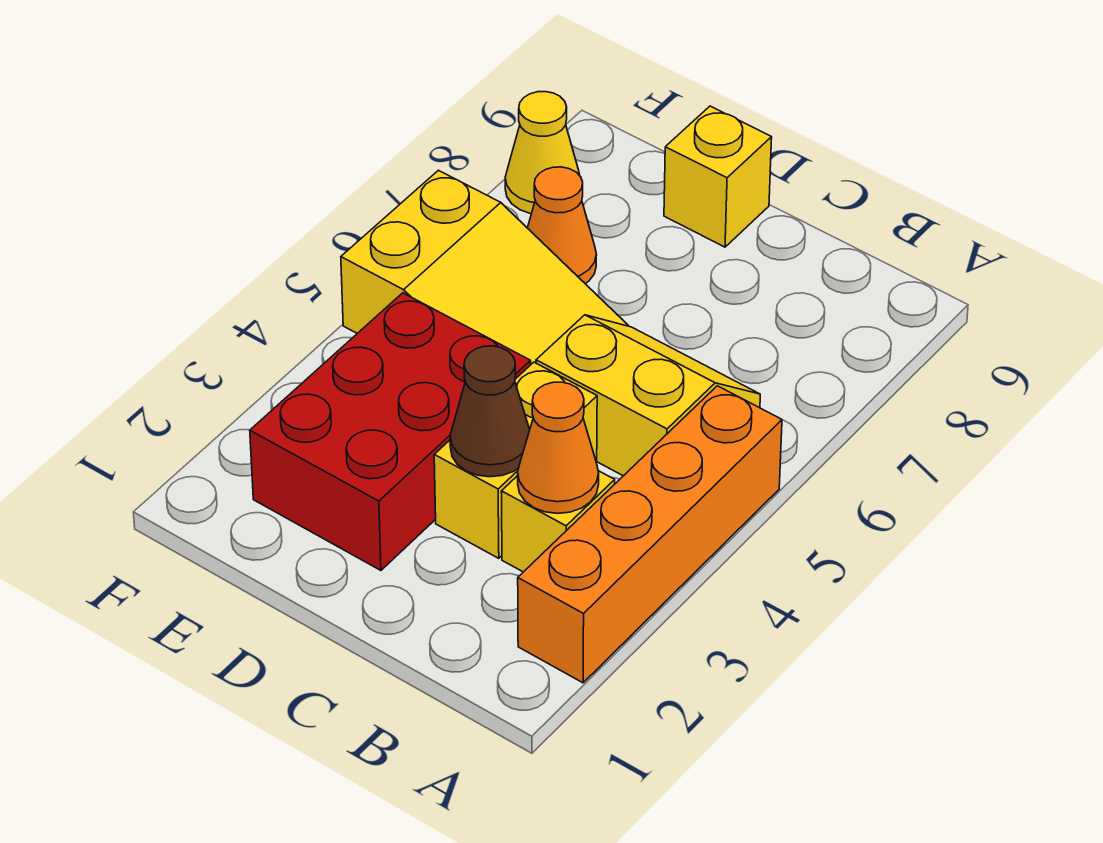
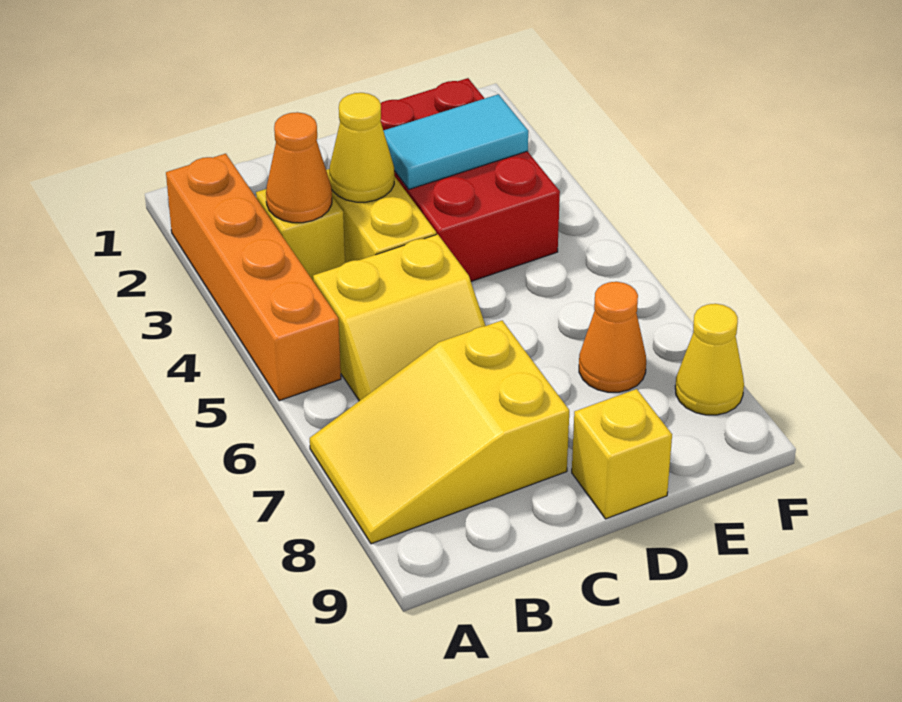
brown cone C3 level 2 -> yellow cone C3 level 2
none -> cyan tile D3:E3 level 2
yellow slope D5:F6 level 1 top F -> yellow slope A7:C8 level 1 top C

